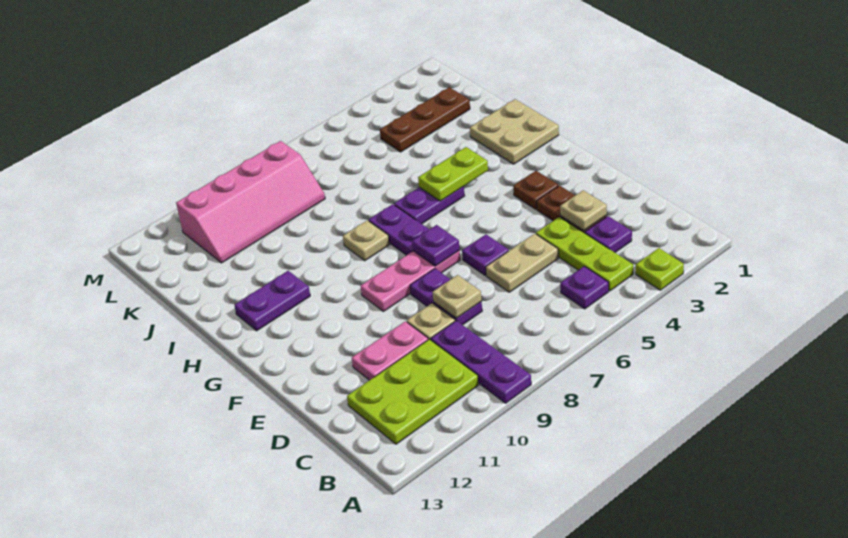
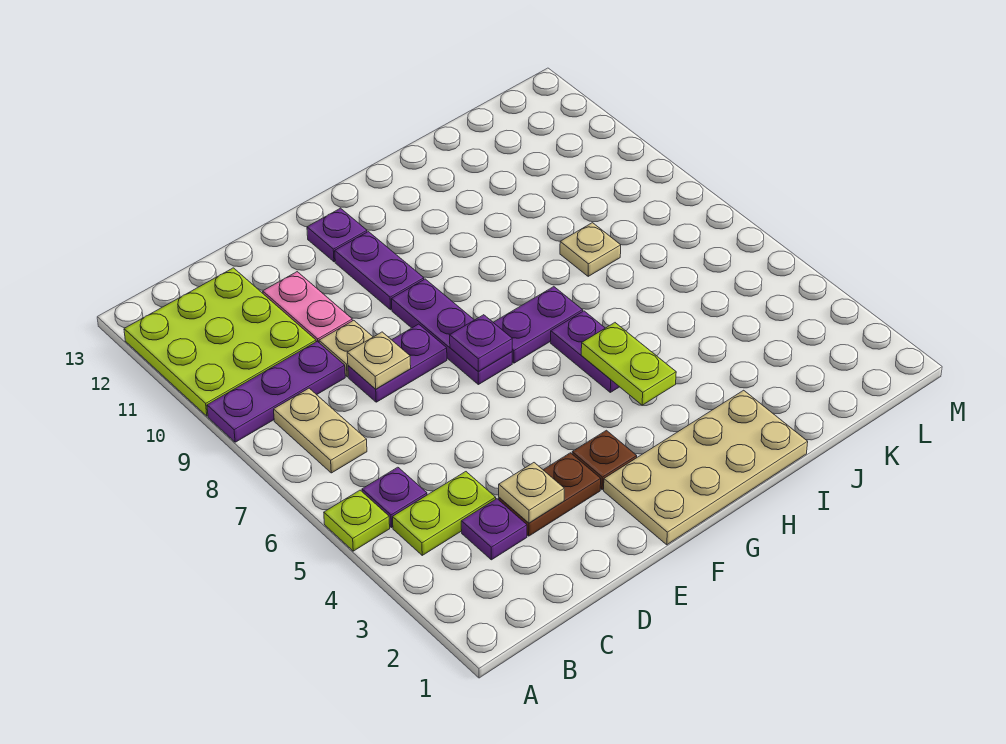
lime plate A3 level 1 -> lime plate A5 level 1
lime plate B4:D4 level 1 -> lime plate B4:C4 level 1
lime plate B10:C12 level 1 -> lime plate A10:C12 level 1
tan plate D5:D6 level 1 -> tan plate B7:B8 level 1
purple plate E6 level 1 -> purple plate F12 level 1
pink plate F7:F9 level 1 -> purple plate F7:F9 level 1
tan plate H1:I2 level 1 -> tan plate F1:I2 level 1
tan plate H8 level 1 -> tan plate J8 level 1
purple plate H11:H12 level 1 -> purple plate F10:F11 level 1
brown plate K2:K4 level 1 -> none
pink slope K8:L11 level 1 top L -> none

